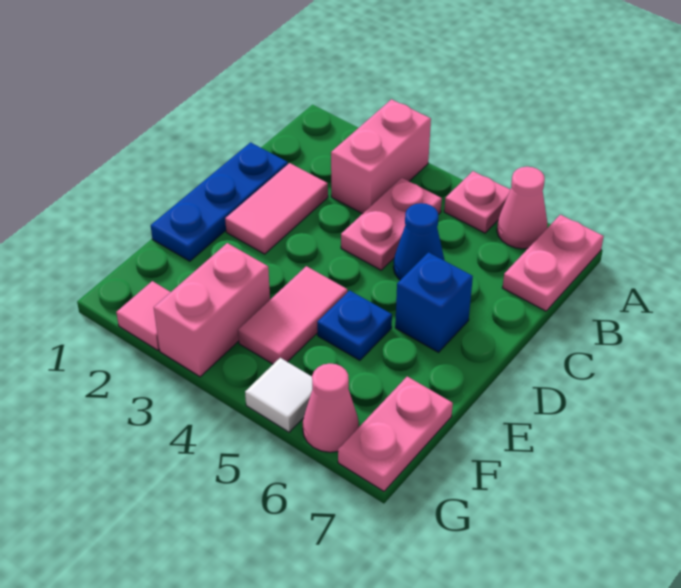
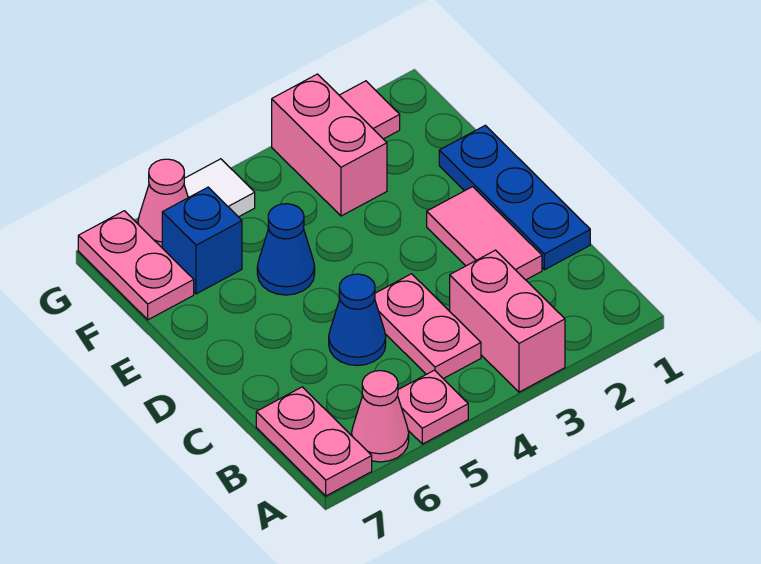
blue brick D6 level 1 -> blue brick F6 level 1
pink tile E4:F4 level 1 -> none
blue plate E5 level 1 -> blue cone E5 level 1

